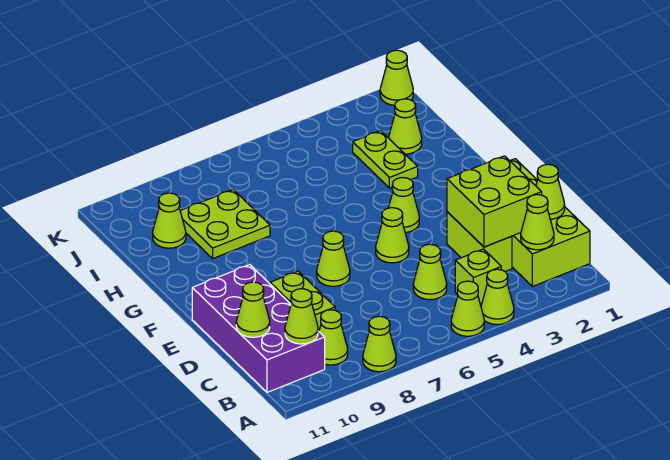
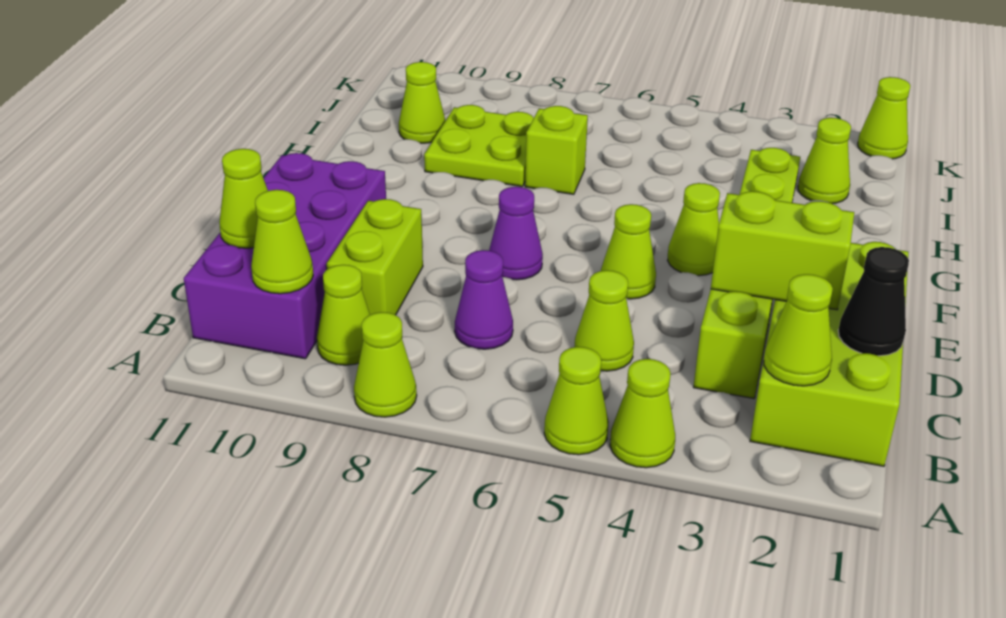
lime brick B4 level 1 -> lime brick H7 level 1
lime cone C1 level 2 -> black cone C1 level 2
lime brick C2:D3 level 2 -> lime brick D2:D3 level 2
none -> purple cone C7 level 1
lime cone E7 level 1 -> purple cone E7 level 1

